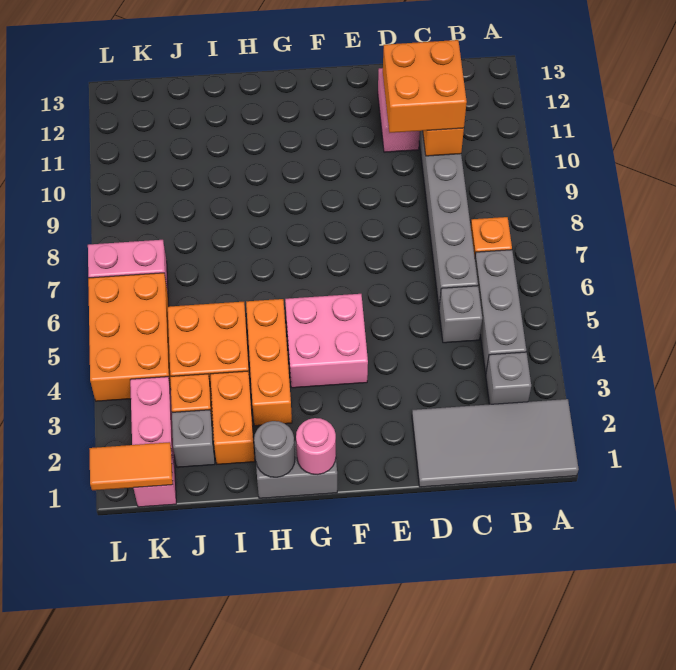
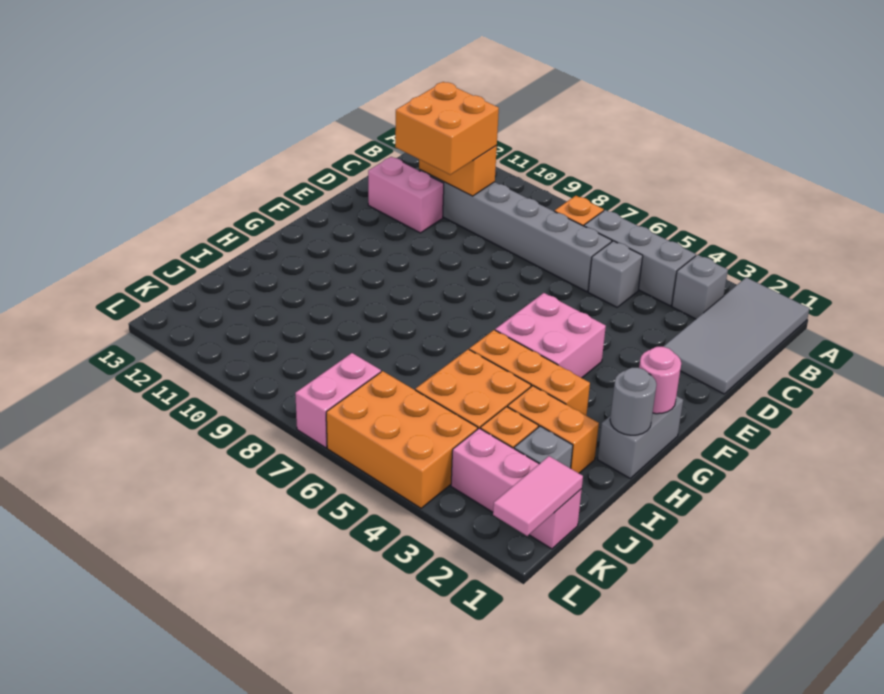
orange tile K1:L1 level 2 -> pink tile K1:L1 level 2

